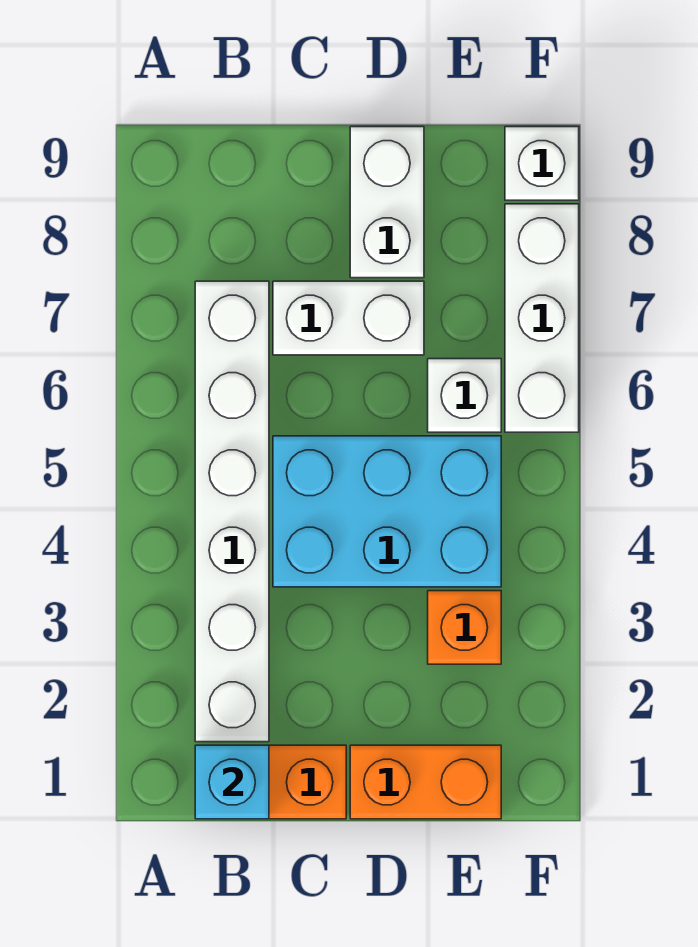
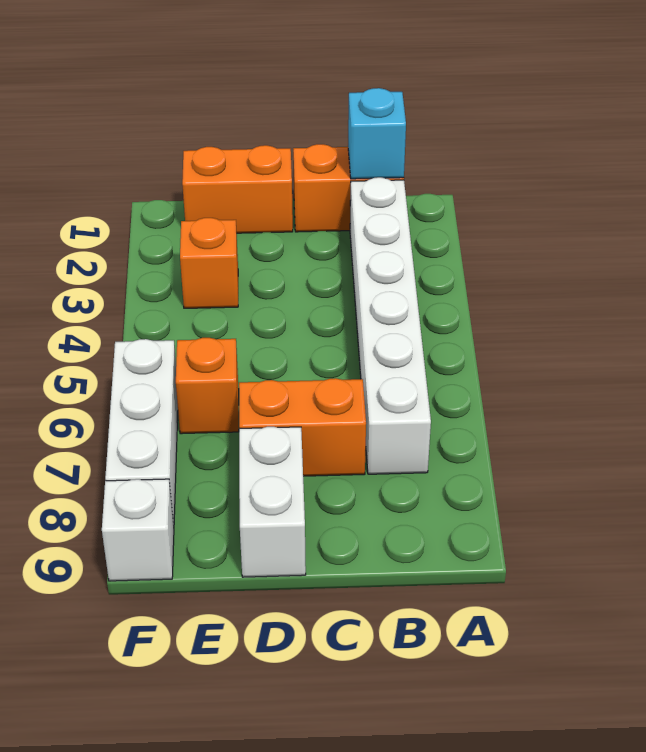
cyan brick C4:E5 level 1 -> none
white brick C7:D7 level 1 -> orange brick C7:D7 level 1
white brick E6 level 1 -> orange brick E6 level 1

